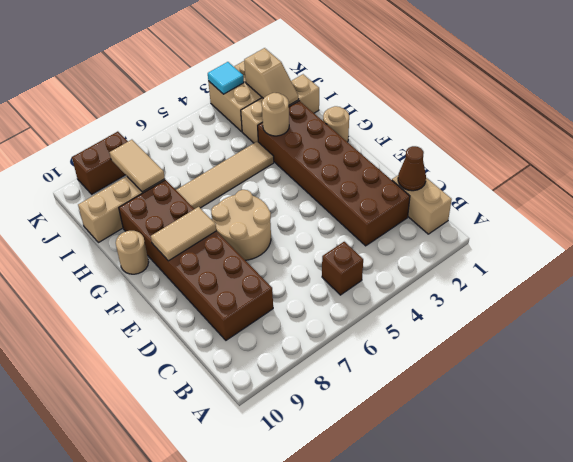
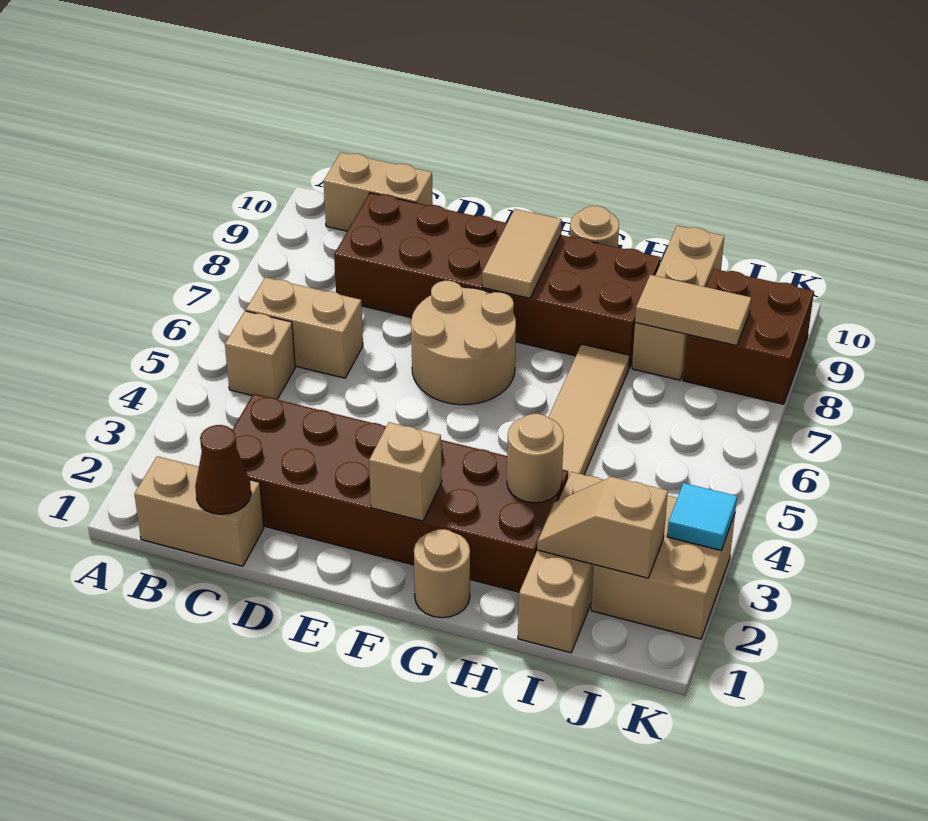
brown brick B5 level 1 -> tan brick B5 level 1
none -> tan brick B6:C6 level 1
none -> tan brick B10:C10 level 1
none -> tan brick F2 level 2
brown brick K8:K9 level 1 -> brown brick J8:K9 level 1

